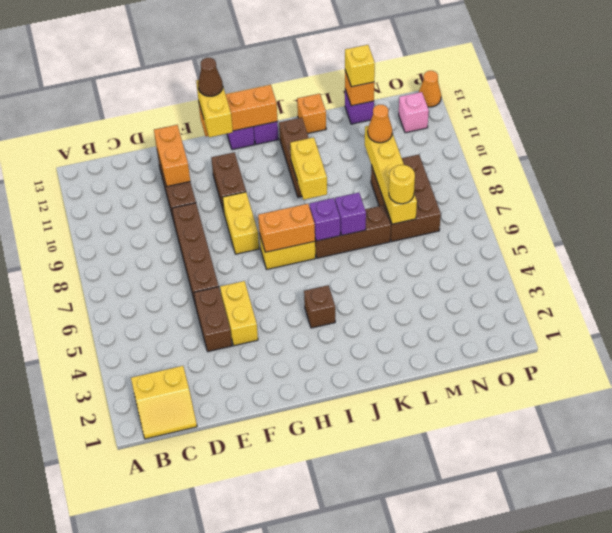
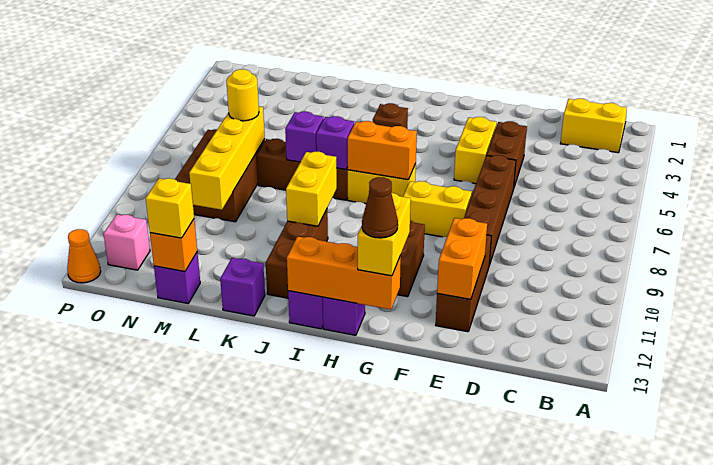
yellow brick G8:G9 level 1 -> yellow brick F8:G8 level 1
orange brick K13 level 1 -> purple brick K13 level 1
orange cone M10 level 3 -> none

